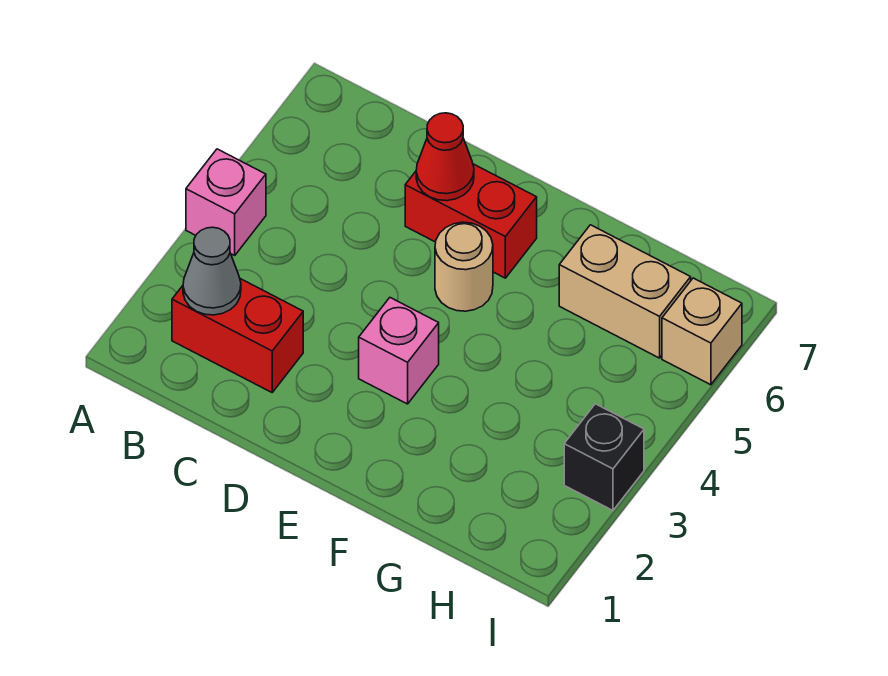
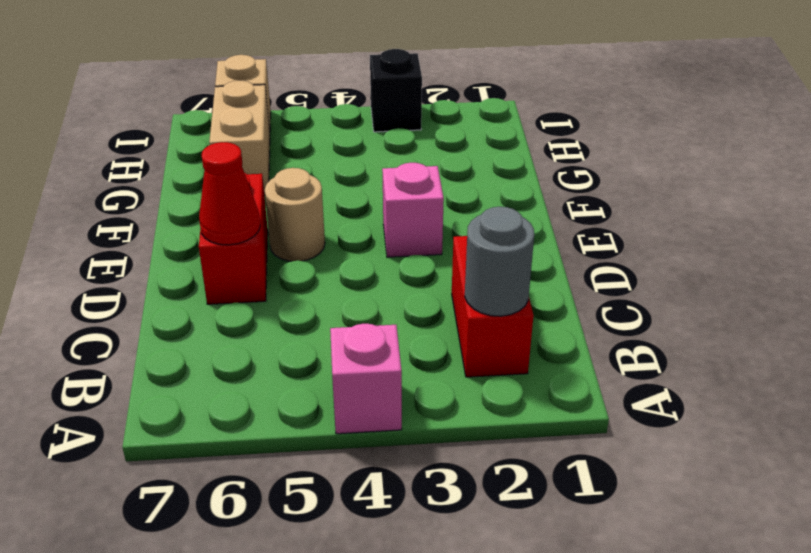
grey cone B2 level 2 -> grey round brick B2 level 2

